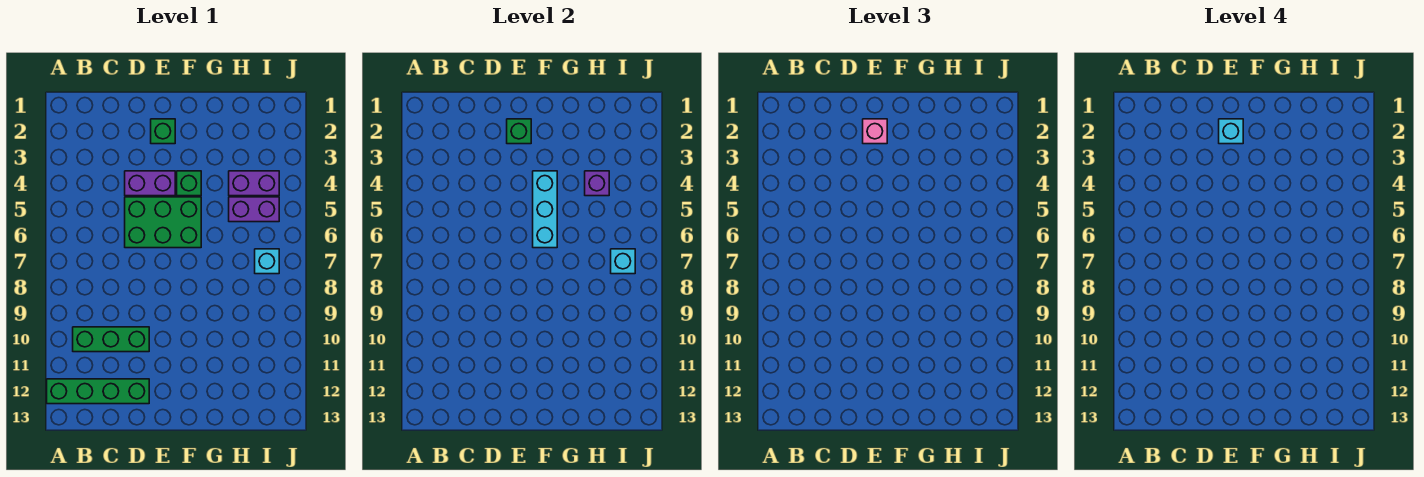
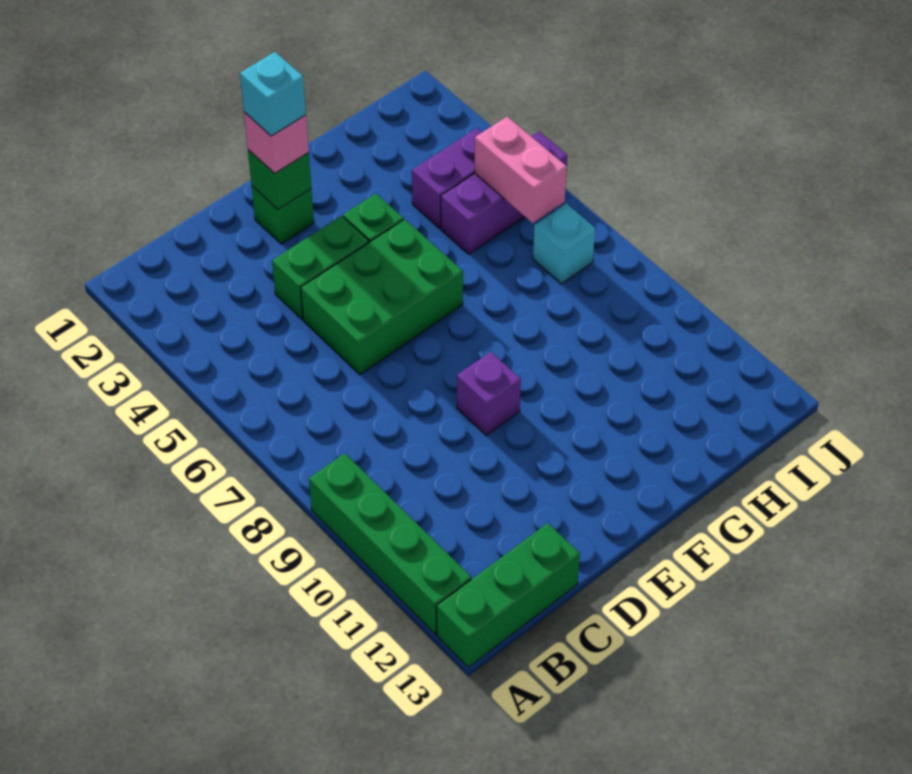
green brick A12:D12 level 1 -> green brick A9:A12 level 1
green brick B10:D10 level 1 -> green brick A13:C13 level 1
purple brick D4:E4 level 1 -> green brick D4:E4 level 1
cyan brick F4:F6 level 2 -> none
purple brick H4 level 2 -> purple brick E9 level 1
purple brick H5:I5 level 1 -> purple brick H5:J5 level 1
none -> pink brick I5:I6 level 2
cyan brick I7 level 2 -> none

